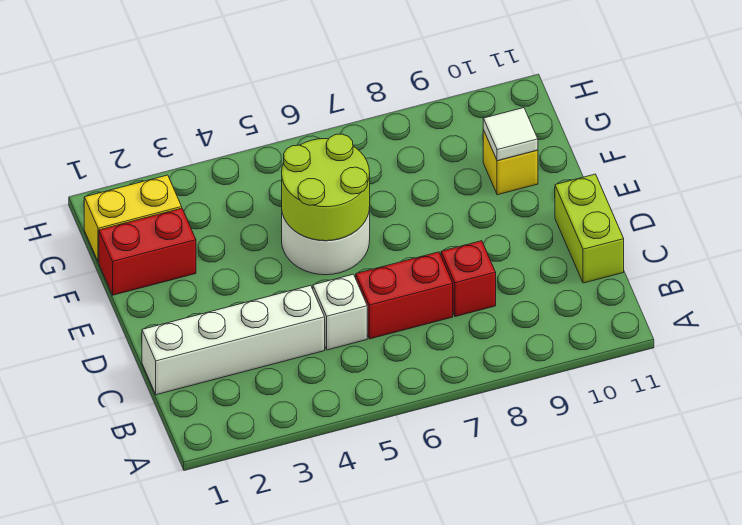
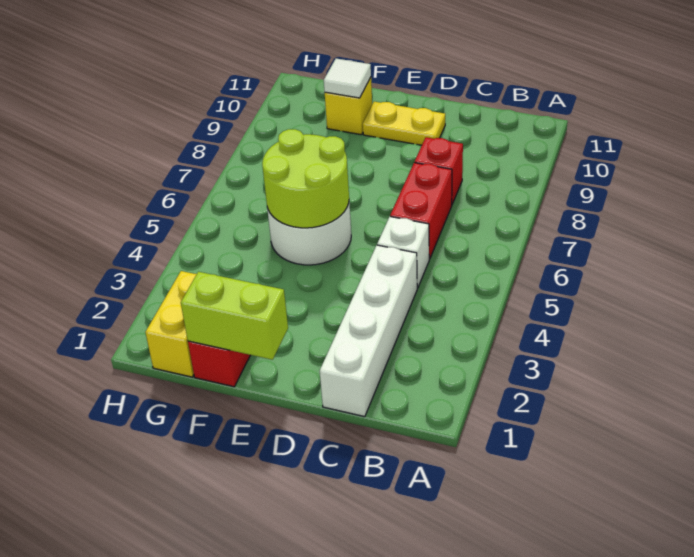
lime brick C11:D11 level 1 -> lime brick E1:F1 level 2
none -> yellow plate D10:E10 level 1

